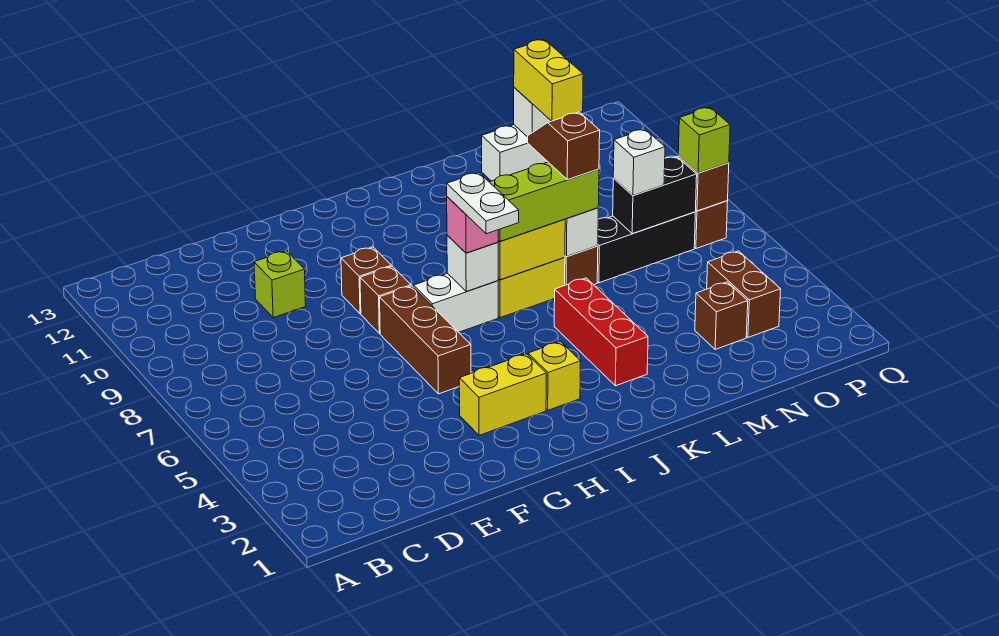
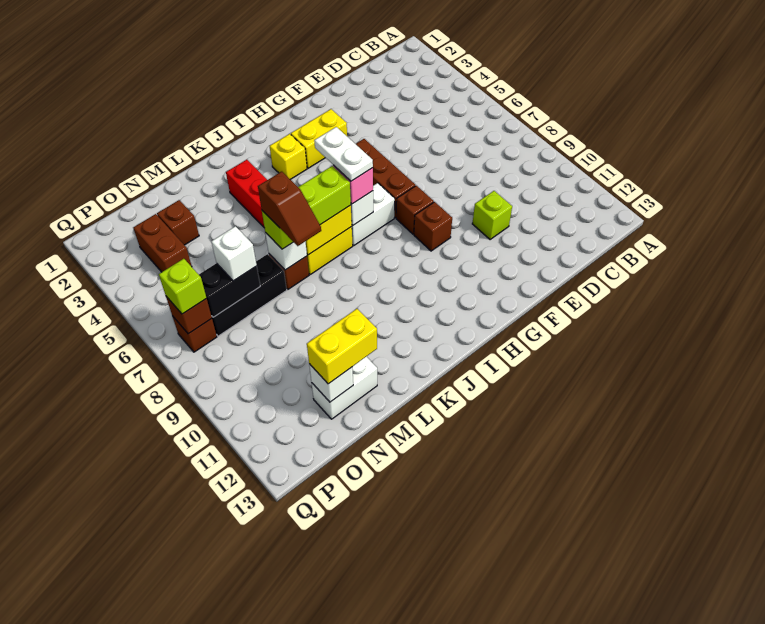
yellow brick N11:N12 level 3 -> yellow brick M12:N12 level 3

